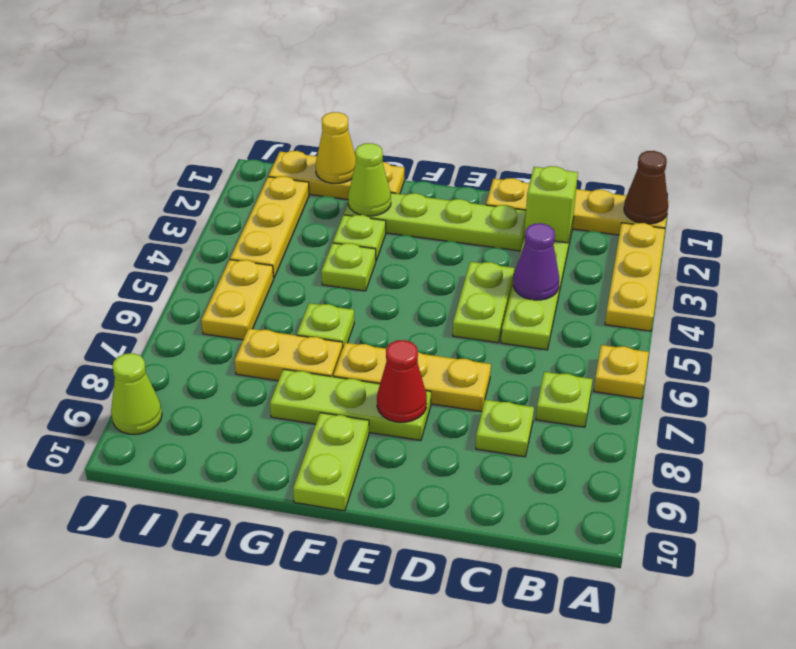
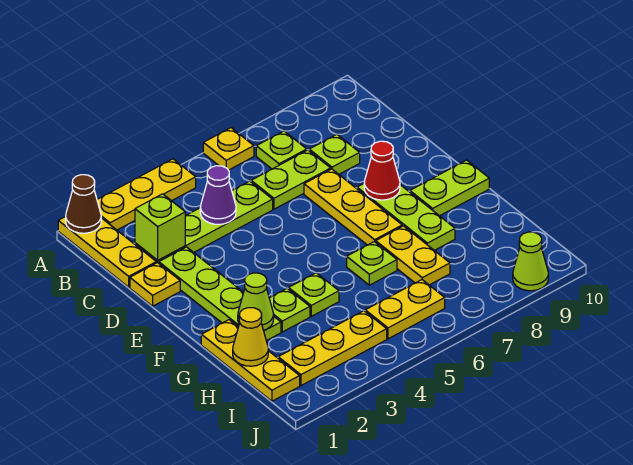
lime plate D4:D5 level 1 -> lime plate C6:C7 level 1

